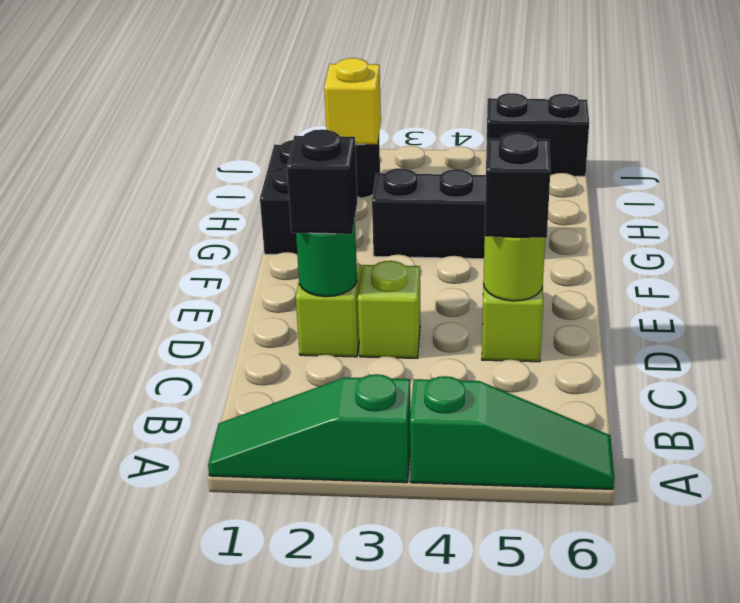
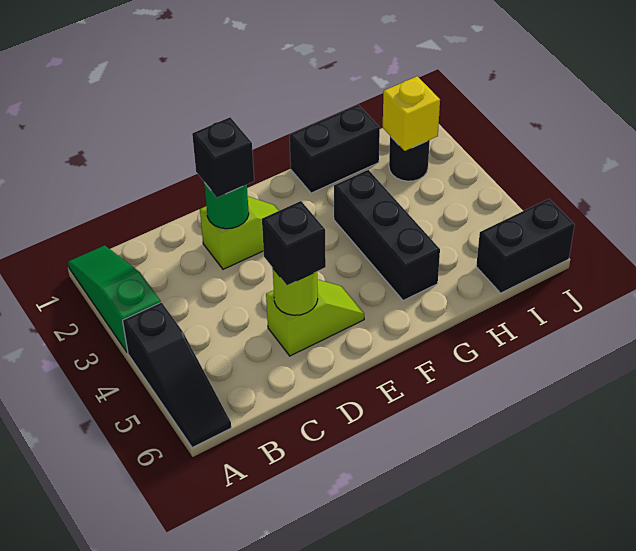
green slope A4:A6 level 1 top 4 -> black slope A4:A6 level 1 top 4
lime brick D3 level 1 -> none
black brick J5:J6 level 1 -> black brick I6:J6 level 1

